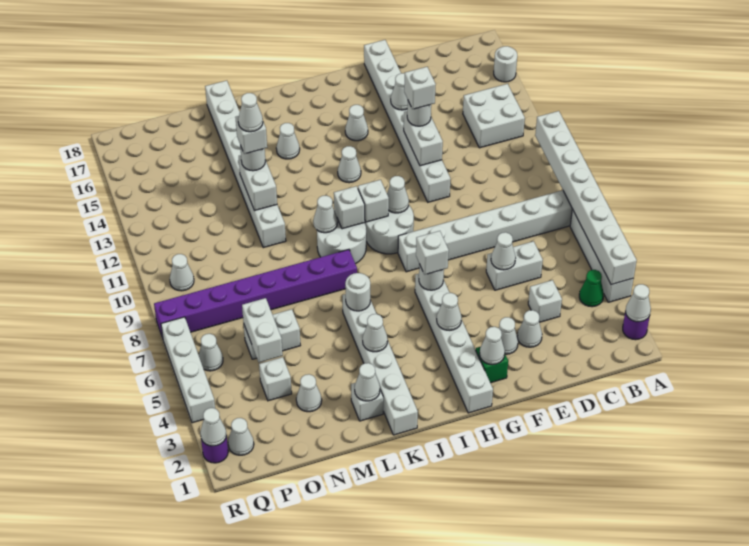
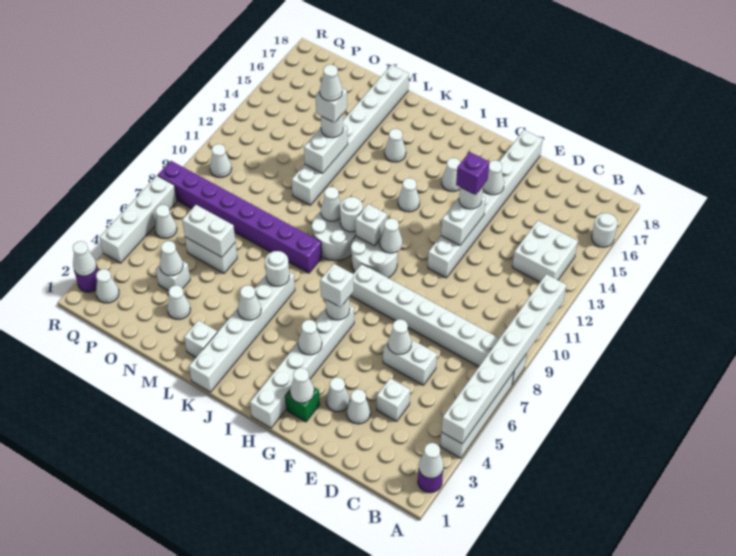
green cone B4 level 1 -> none
white brick F13 level 4 -> purple brick F13 level 4
white brick J10 level 2 -> white round brick J10 level 2
white cone L2 level 2 -> white cone O4 level 2
white brick O5:O6 level 2 -> white brick N6:O6 level 2

